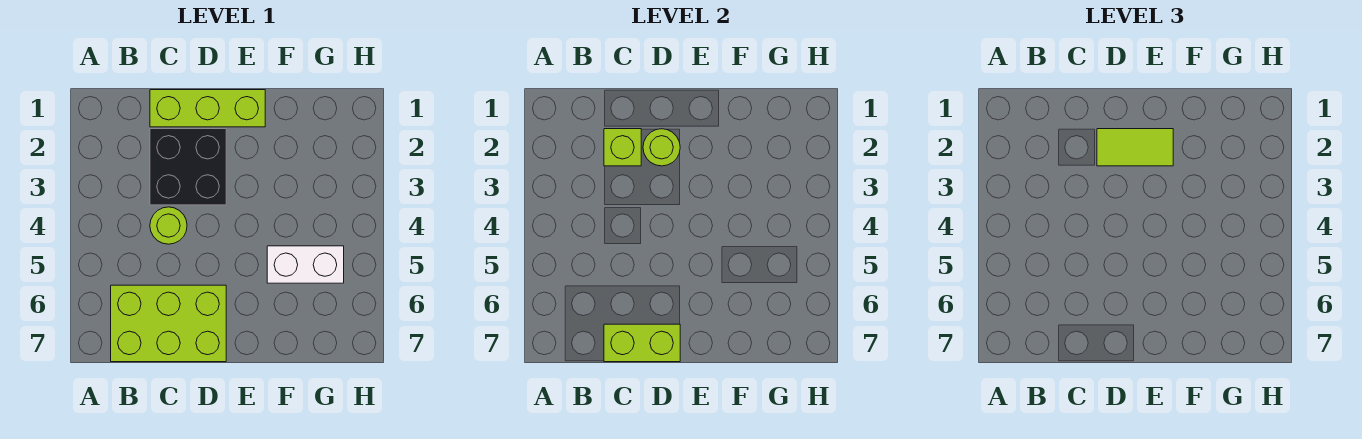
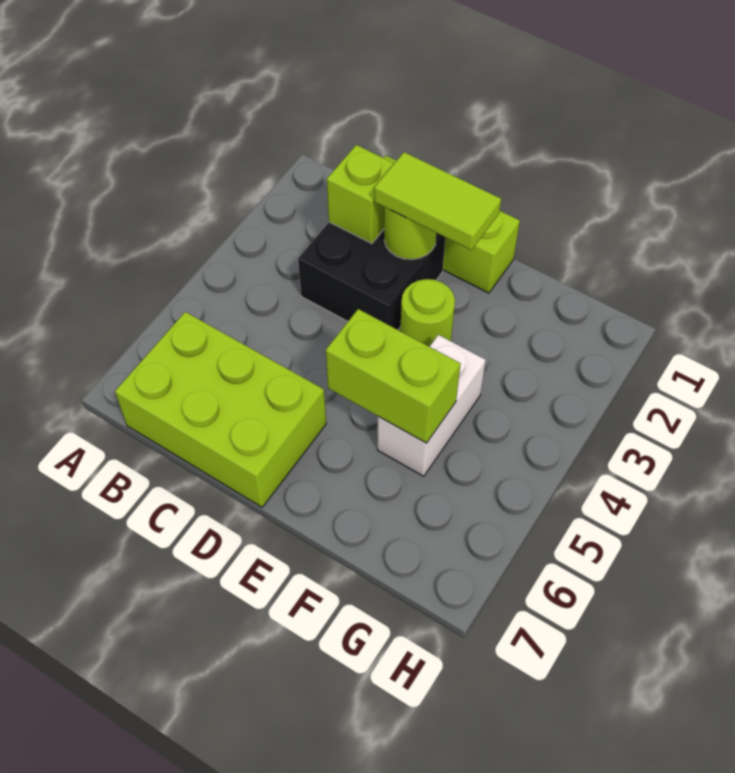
lime round brick C4 level 1 -> lime round brick E3 level 1
lime brick C7:D7 level 2 -> lime brick E5:F5 level 2
white brick F5:G5 level 1 -> white brick F4:F5 level 1

